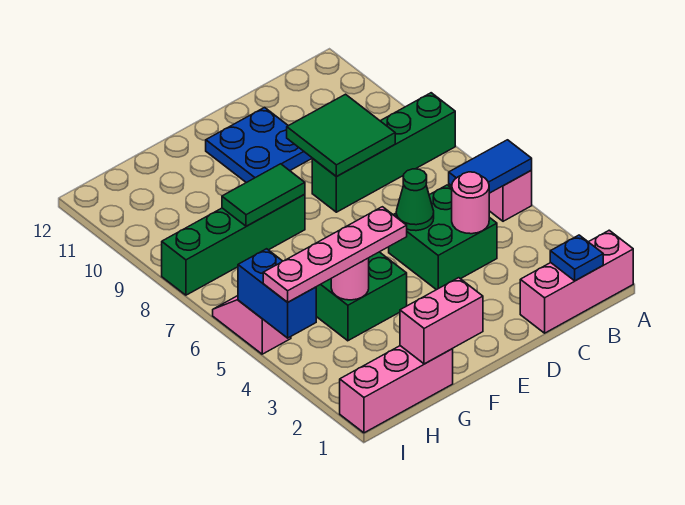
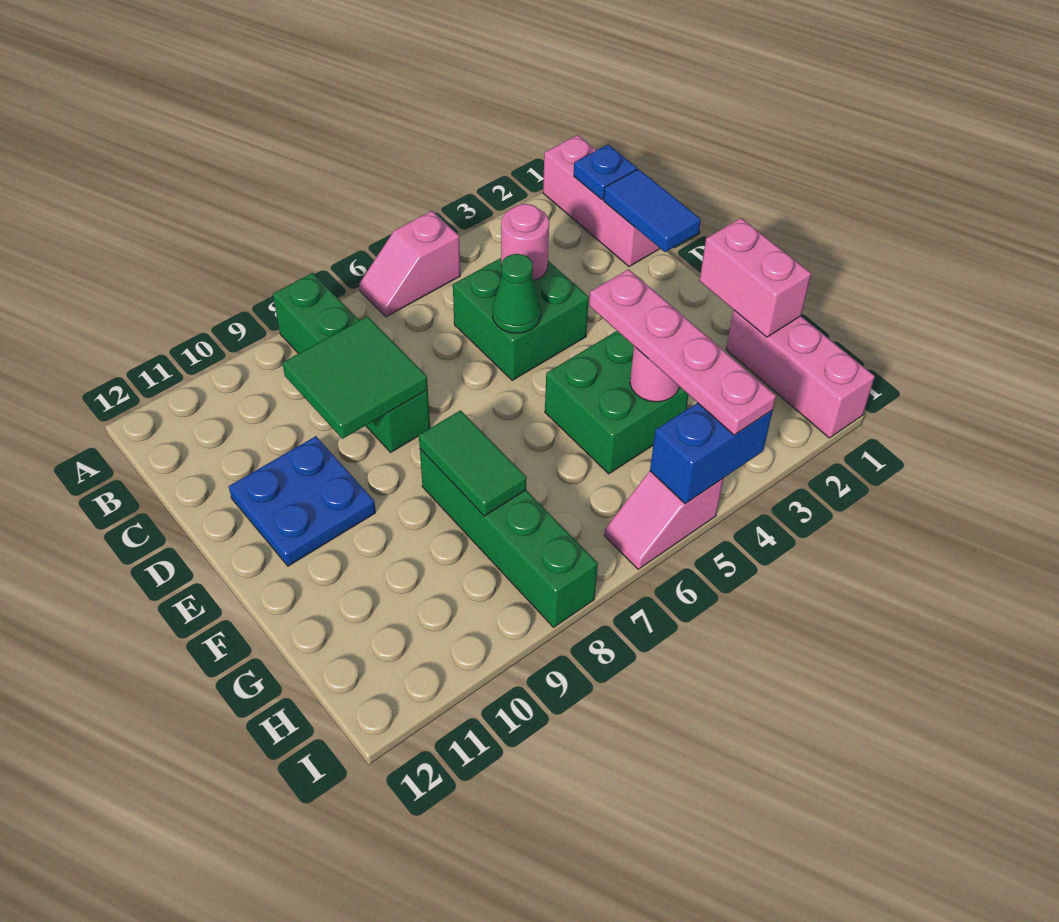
blue tile A5:B5 level 2 -> blue tile C1:D1 level 2

